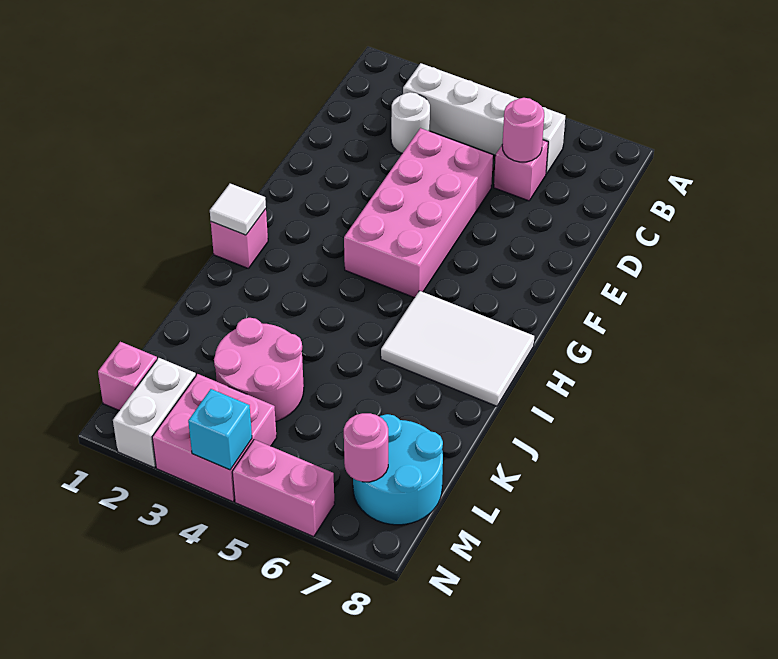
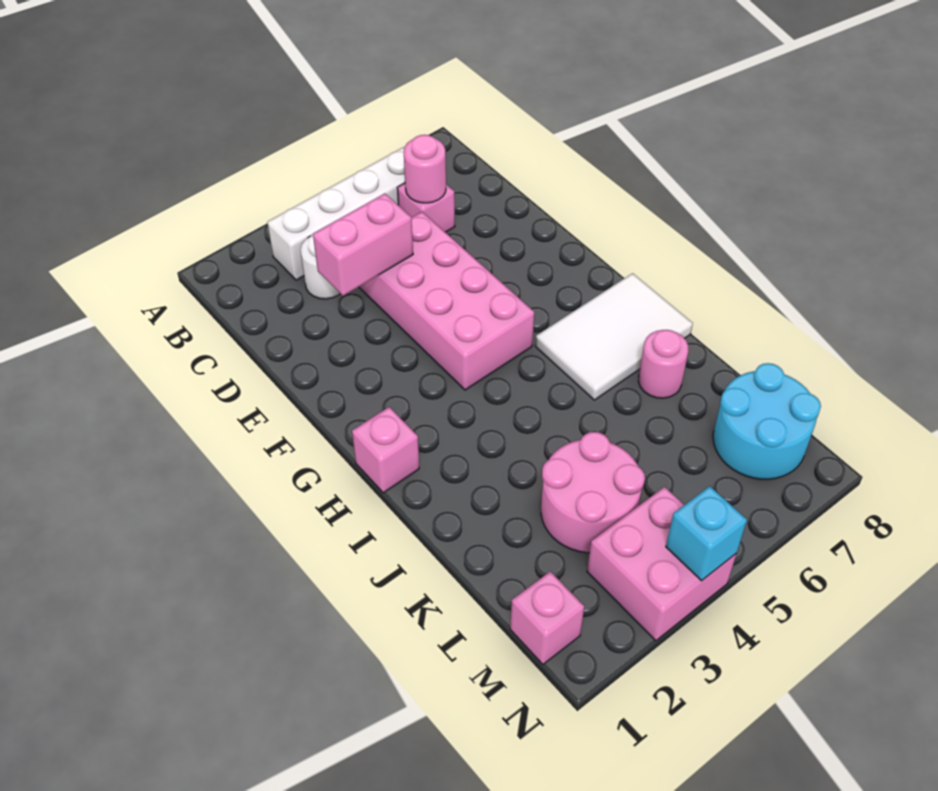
white tile H1 level 2 -> none
white brick M2:N2 level 1 -> none
pink round brick M7 level 2 -> pink round brick J7 level 1
pink brick N5:N6 level 1 -> pink brick D3:D4 level 2

